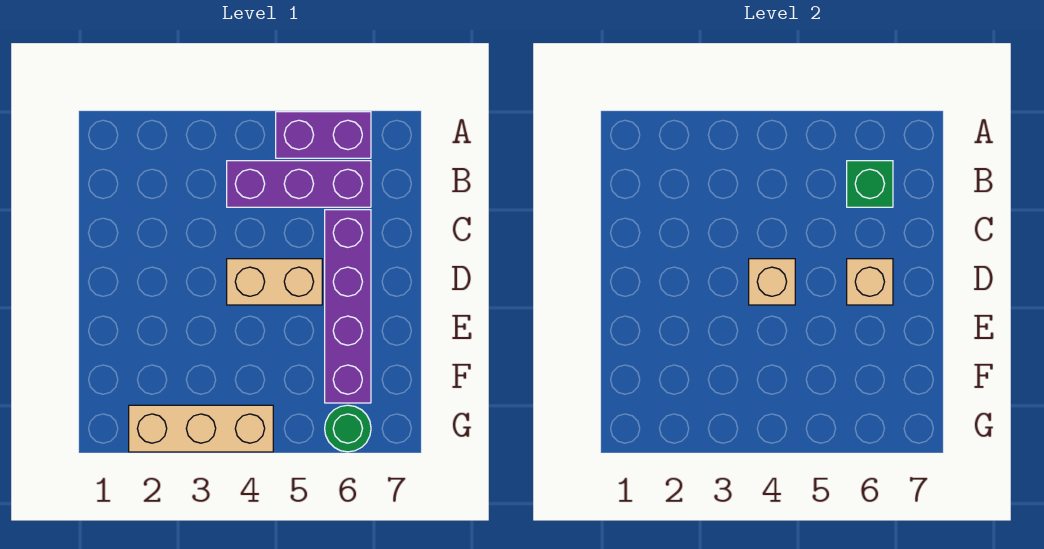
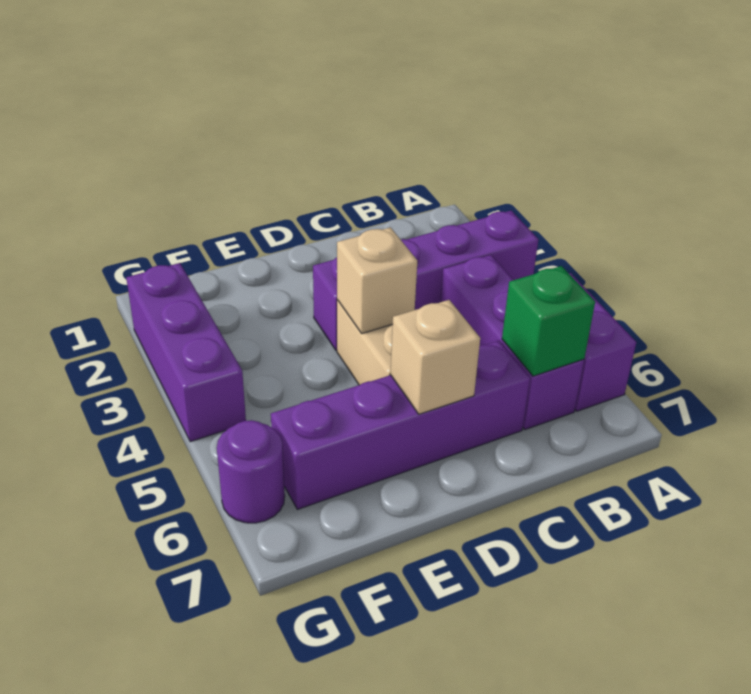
none -> purple brick A3:D3 level 1
tan brick G2:G4 level 1 -> purple brick G2:G4 level 1
green round brick G6 level 1 -> purple round brick G6 level 1

